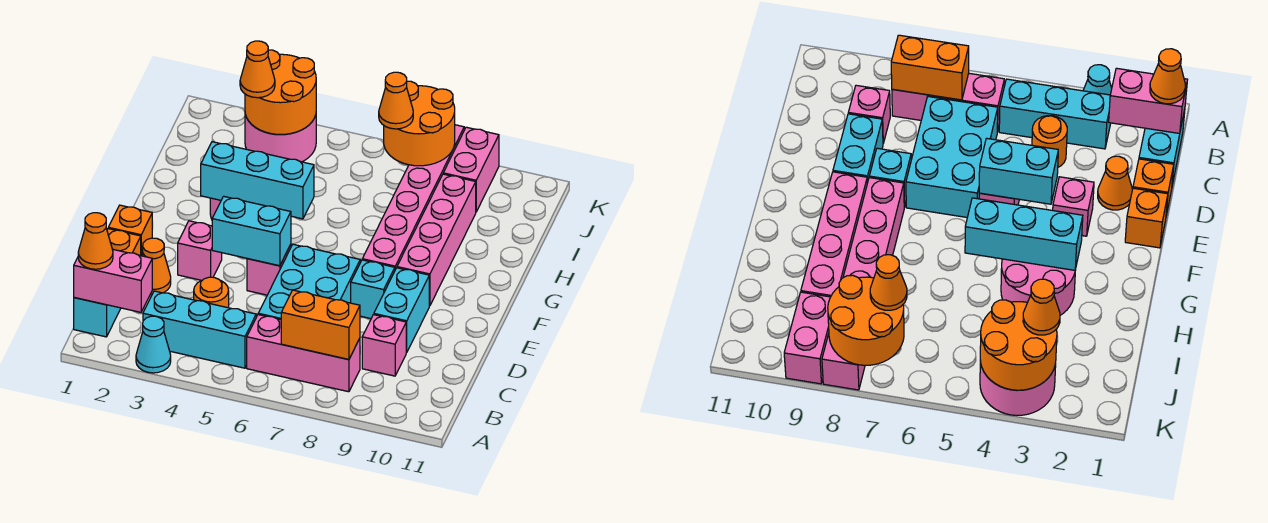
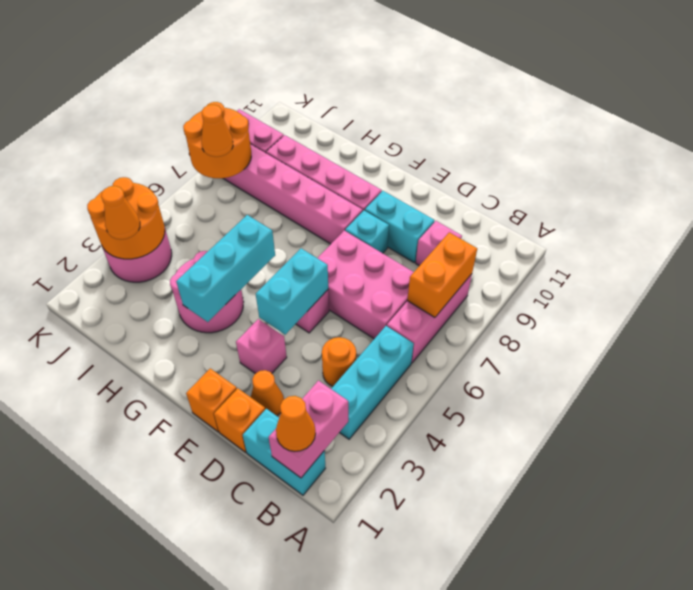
cyan cone A3 level 1 -> none
cyan brick C6:E7 level 1 -> pink brick C6:E7 level 1

